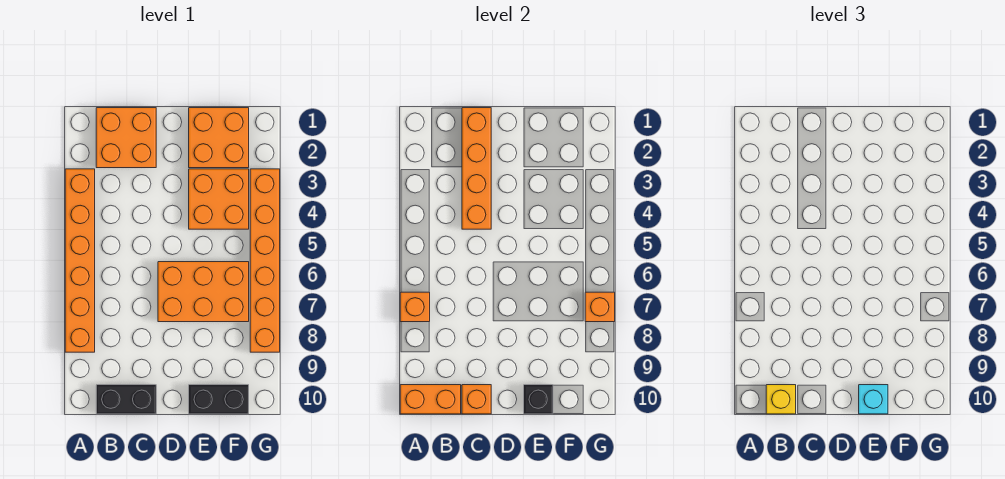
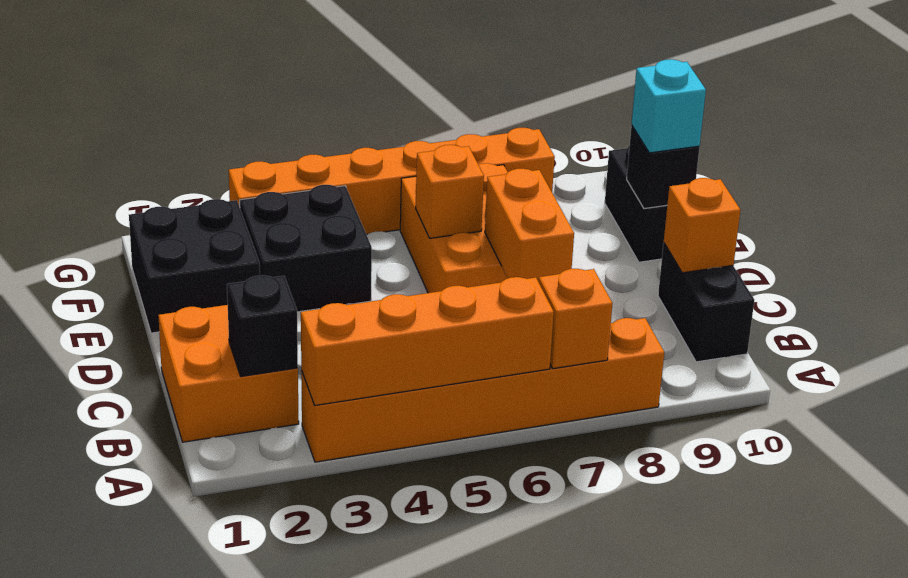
orange brick A10:B10 level 2 -> orange brick C7:D7 level 2
none -> black brick B2 level 2
yellow brick B10 level 3 -> none
orange brick C1:C4 level 2 -> orange brick A3:A6 level 2
orange brick E1:F2 level 1 -> black brick E1:F2 level 1
orange brick E3:F4 level 1 -> black brick E3:F4 level 1
orange brick G7 level 2 -> orange brick E6 level 2

